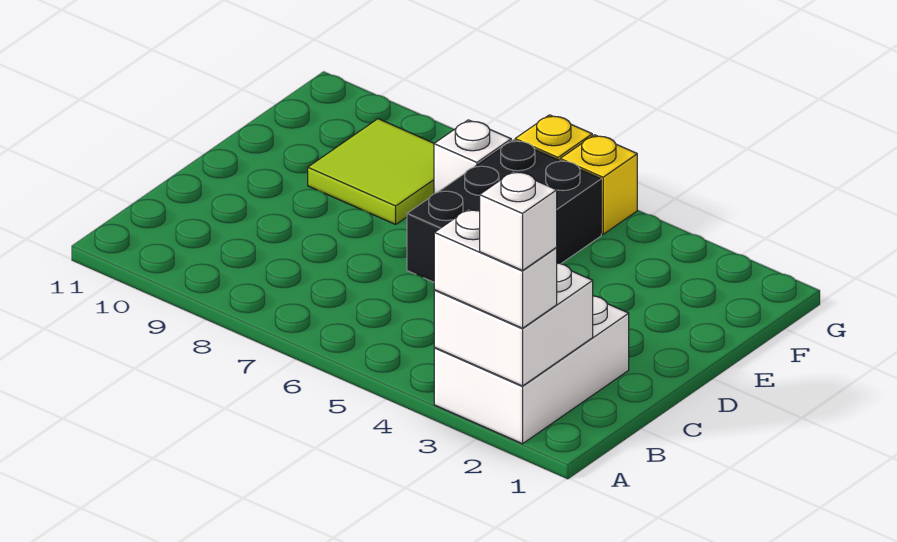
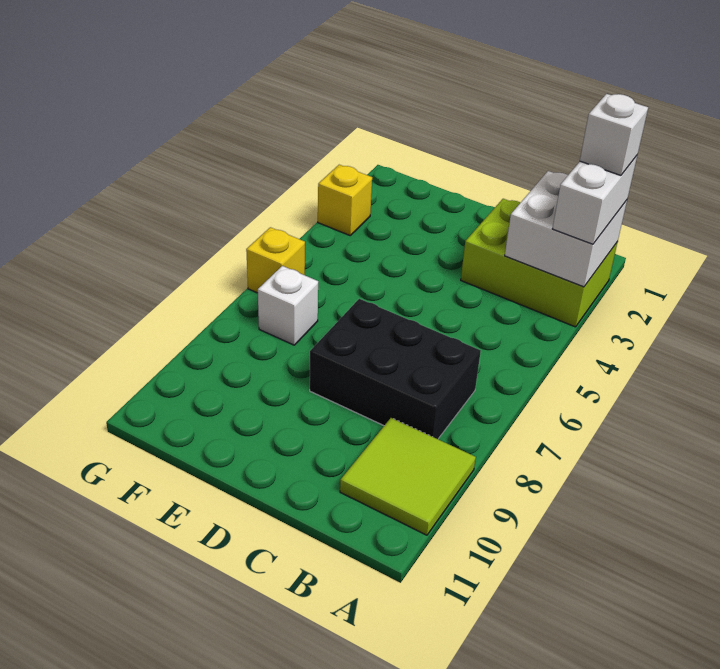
white brick A2:C3 level 1 -> lime brick A2:C3 level 1
black brick D5:F6 level 1 -> black brick B7:D8 level 1
lime tile E8:F9 level 1 -> lime tile A9:B10 level 1
yellow brick G5 level 1 -> yellow brick G3 level 1

